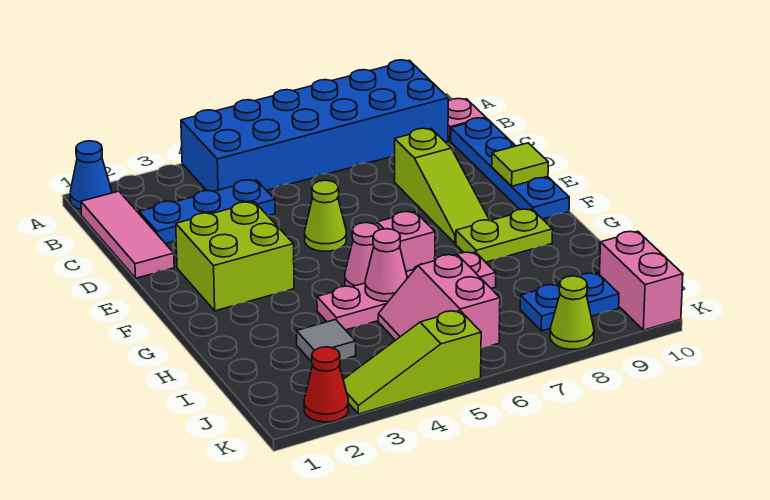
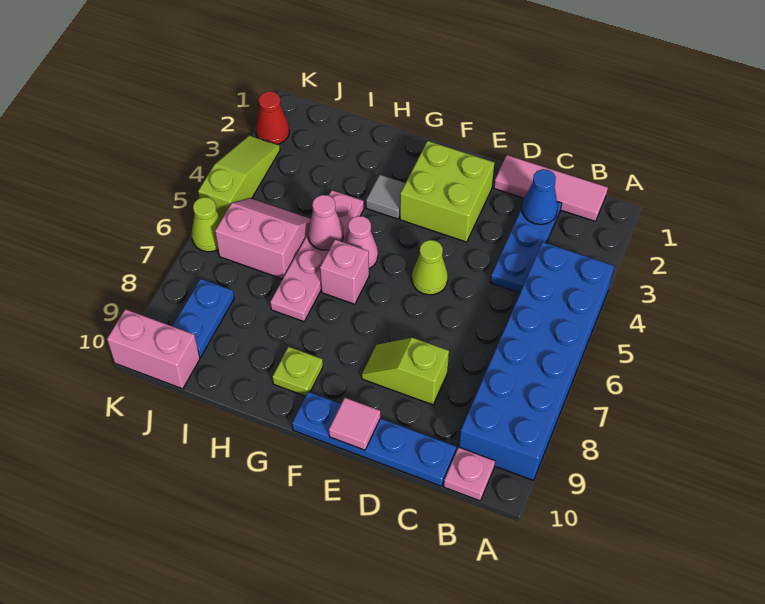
blue cone A1 level 1 -> blue cone C2 level 2
lime slope D8:F8 level 1 top D -> lime slope D8:E8 level 1 top D
lime tile E10 level 2 -> pink tile E10 level 2
lime plate G8:G9 level 1 -> lime plate G9 level 1
grey tile I3 level 1 -> grey tile G3 level 1
lime cone K8 level 1 -> lime cone K6 level 1

